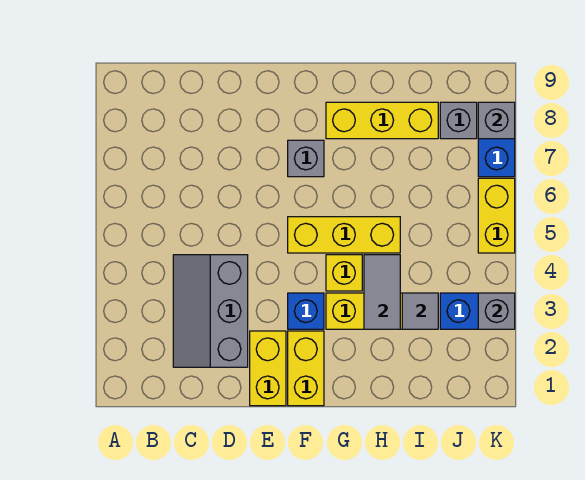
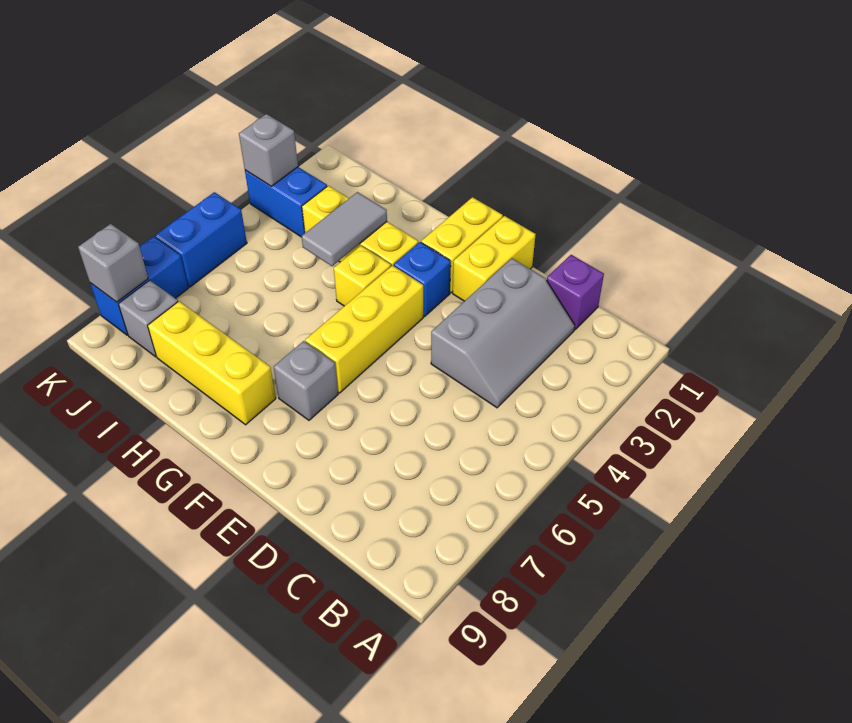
none -> purple brick C1 level 1
yellow brick F5:H5 level 1 -> yellow brick F4:F6 level 1
grey tile I3 level 2 -> none
yellow brick K5:K6 level 1 -> blue brick K5:K6 level 1

